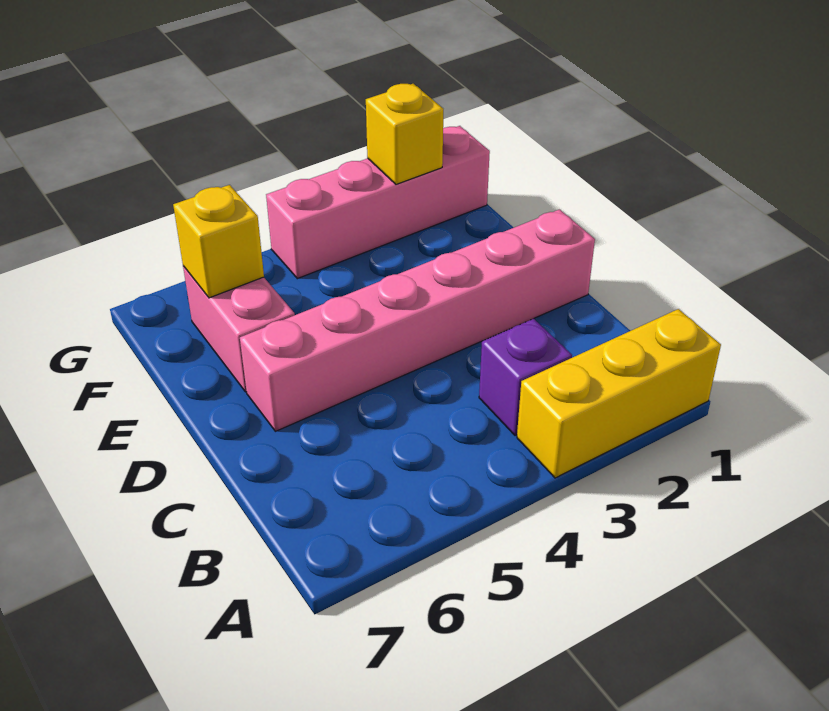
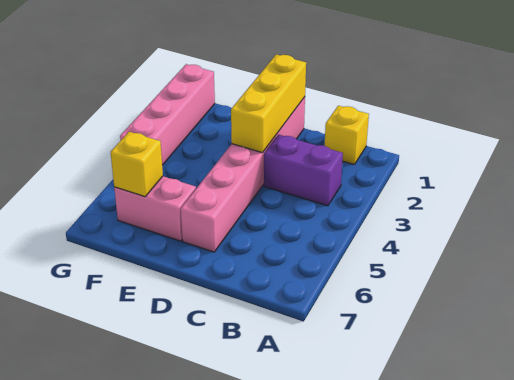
yellow brick A1:A3 level 1 -> yellow brick D1:D3 level 2
purple brick B3 level 1 -> purple brick B3:C3 level 1
yellow brick G2 level 2 -> yellow brick B1 level 1

